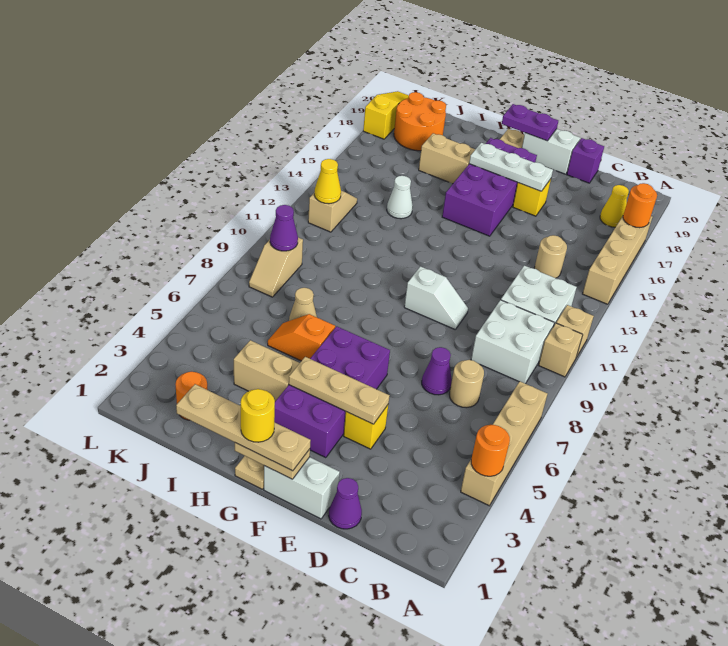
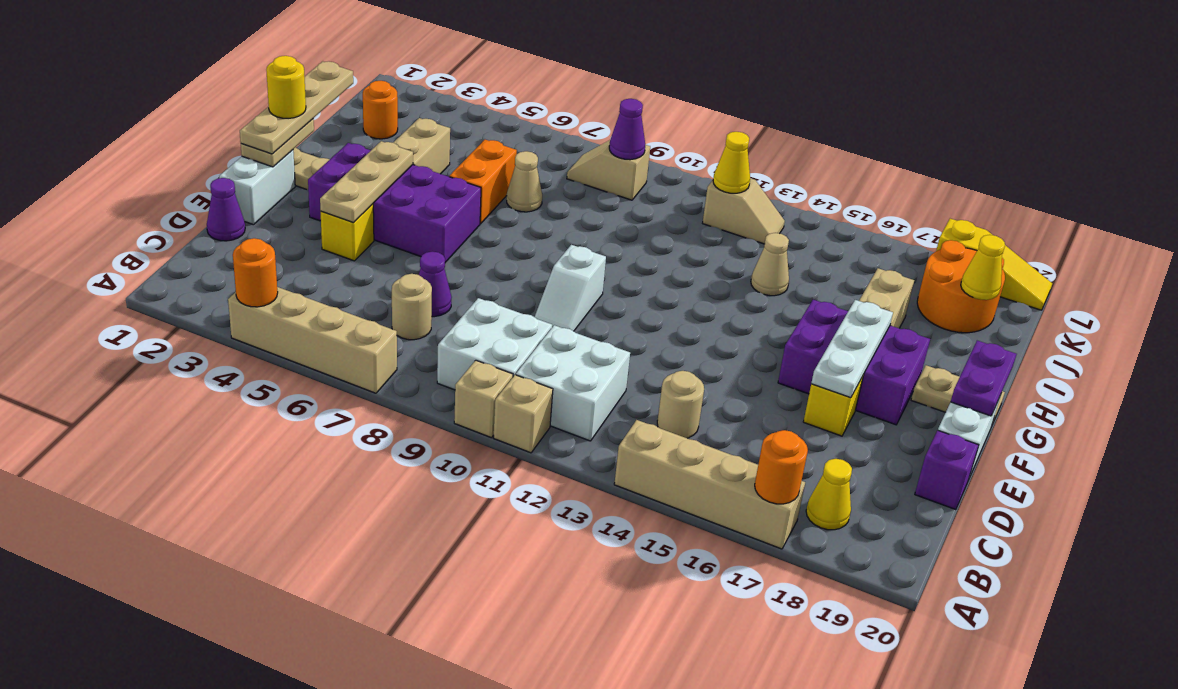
purple brick F15:G18 level 1 -> purple brick F16:G18 level 1
orange slope H6:I6 level 1 top H -> orange brick H6:I6 level 1
white cone I14 level 1 -> tan cone I14 level 1
none -> yellow cone J19 level 2

